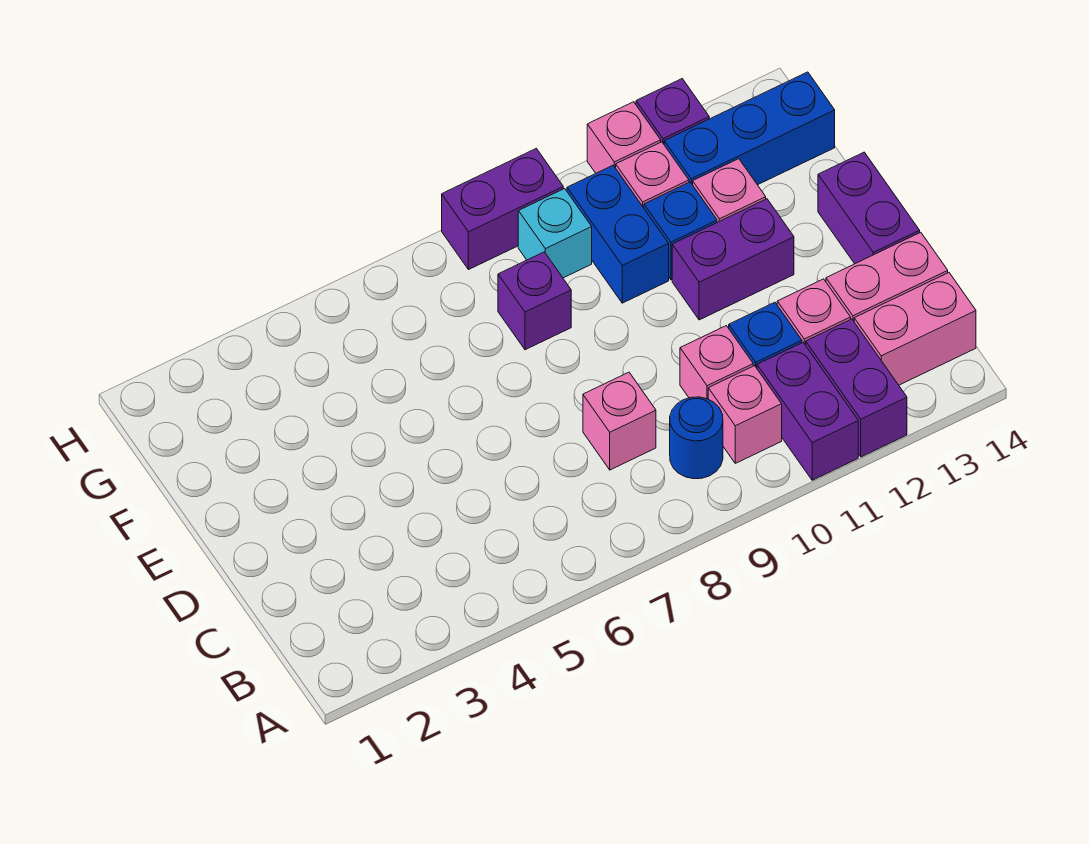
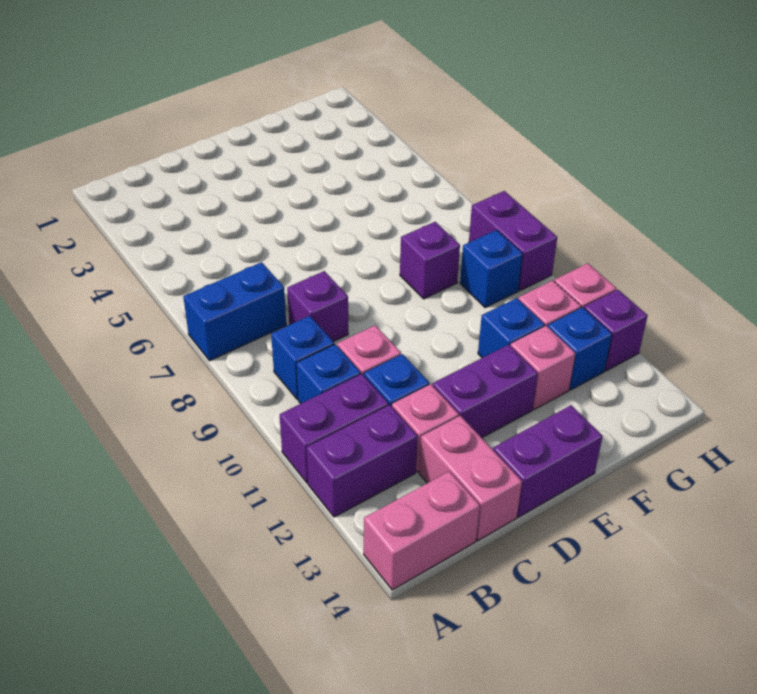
blue round brick B9 level 1 -> blue brick B9 level 1
pink brick B10 level 1 -> blue brick B10 level 1
pink brick B13:B14 level 1 -> pink brick A14:B14 level 1
pink brick C8 level 1 -> purple brick C8 level 1
purple brick E11:E12 level 1 -> purple brick D12:E12 level 1
blue brick F10:G10 level 1 -> blue brick A7:B7 level 1
cyan brick G9 level 1 -> blue brick G9 level 1
blue brick G12:G14 level 1 -> blue brick G12 level 1

